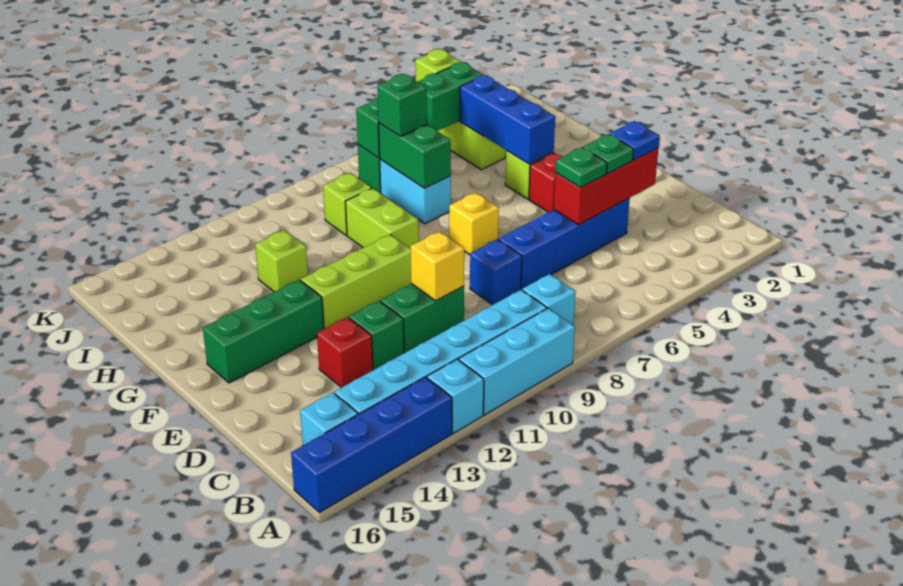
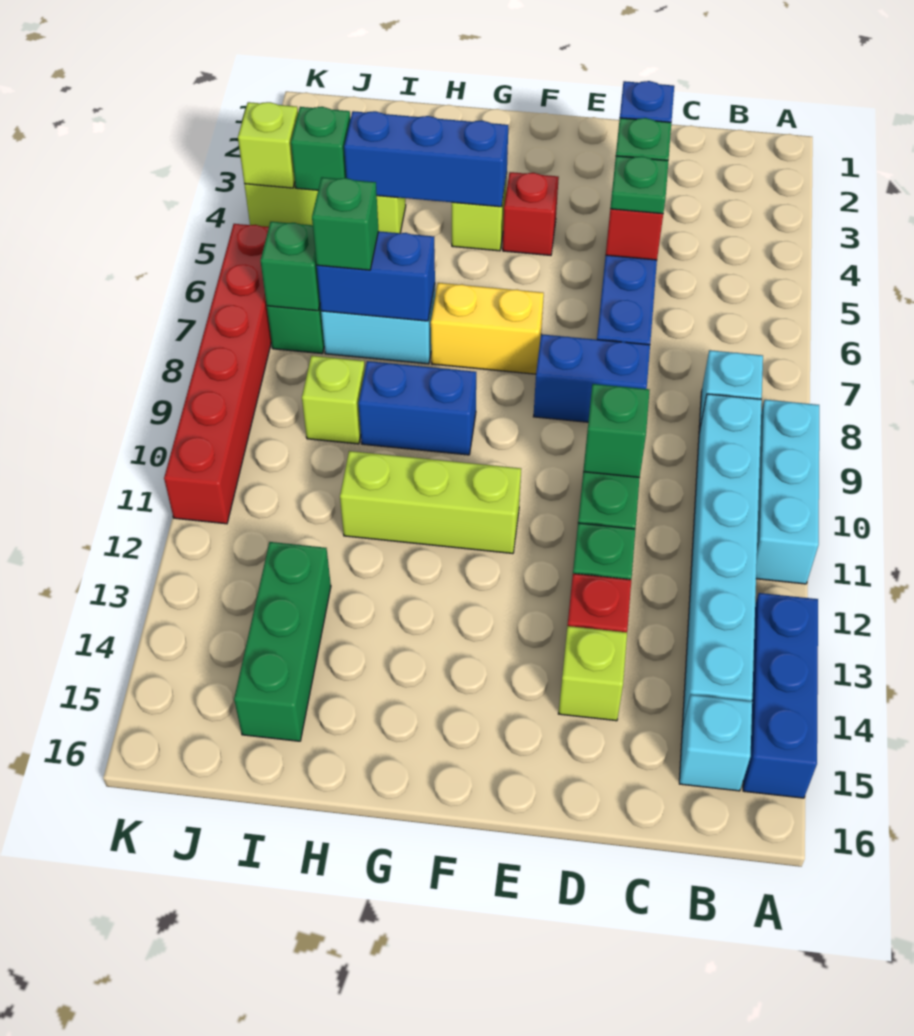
cyan brick A12 level 1 -> none
blue brick A13:A16 level 1 -> blue brick A13:A15 level 1
blue brick D8 level 1 -> blue brick D8:E8 level 1
yellow brick D10 level 2 -> green brick D10 level 2
yellow brick F7 level 1 -> yellow brick F7:G7 level 1
lime brick F10:F12 level 1 -> lime brick F11:H11 level 1
green brick F13:F15 level 1 -> green brick I13:I15 level 1
lime brick G9:H9 level 1 -> blue brick G9:H9 level 1
green brick H7:I7 level 2 -> blue brick H7:I7 level 2
lime brick H12 level 1 -> lime brick D14 level 1
green brick J4:J5 level 2 -> green brick J4 level 2
none -> red brick K6:K11 level 1

